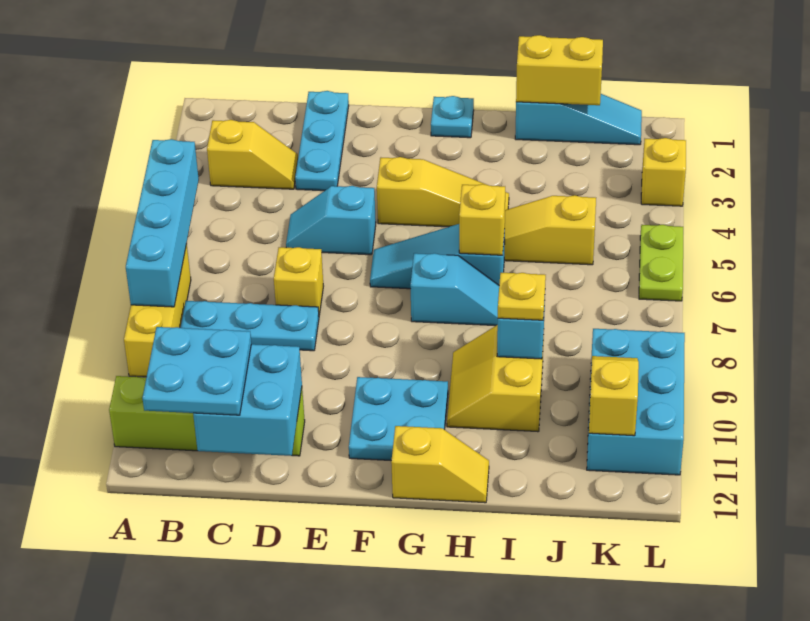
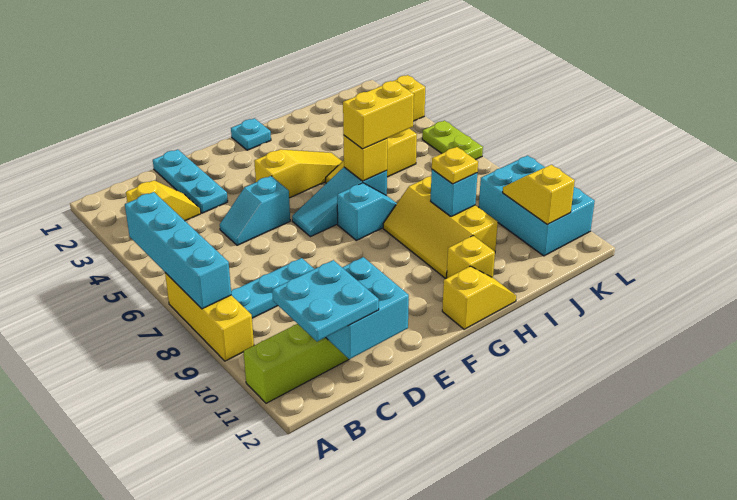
yellow brick D7 level 1 -> yellow brick H11 level 1
cyan plate F10:G11 level 1 -> none
yellow slope H9:I10 level 1 top I -> yellow slope H8:I10 level 1 top I
cyan slope I1:K1 level 1 top I -> none
yellow brick I1:J1 level 2 -> yellow brick H6:I6 level 3

